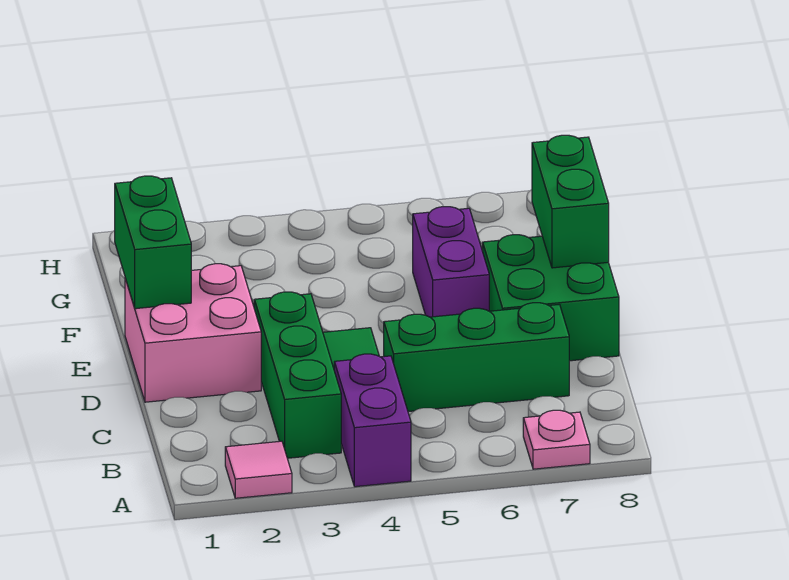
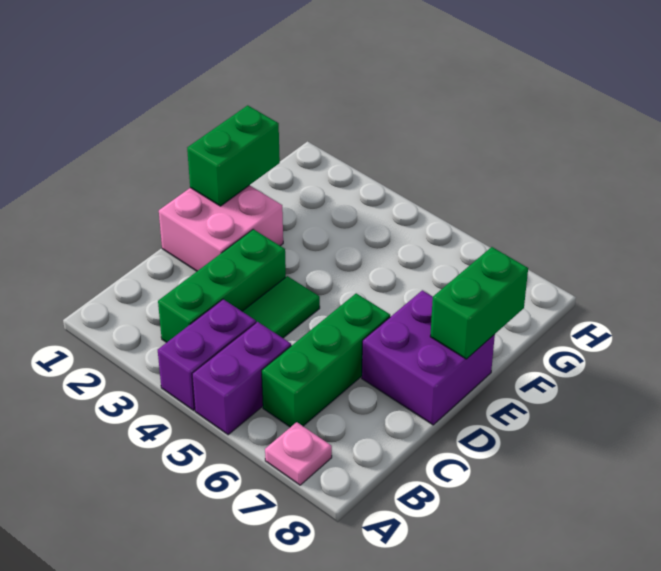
pink tile A2 level 1 -> none
green brick C5:C7 level 1 -> green brick B6:D6 level 1
green brick D7:E8 level 1 -> purple brick D7:E8 level 1
purple brick E6:F6 level 1 -> purple brick A5:B5 level 1

